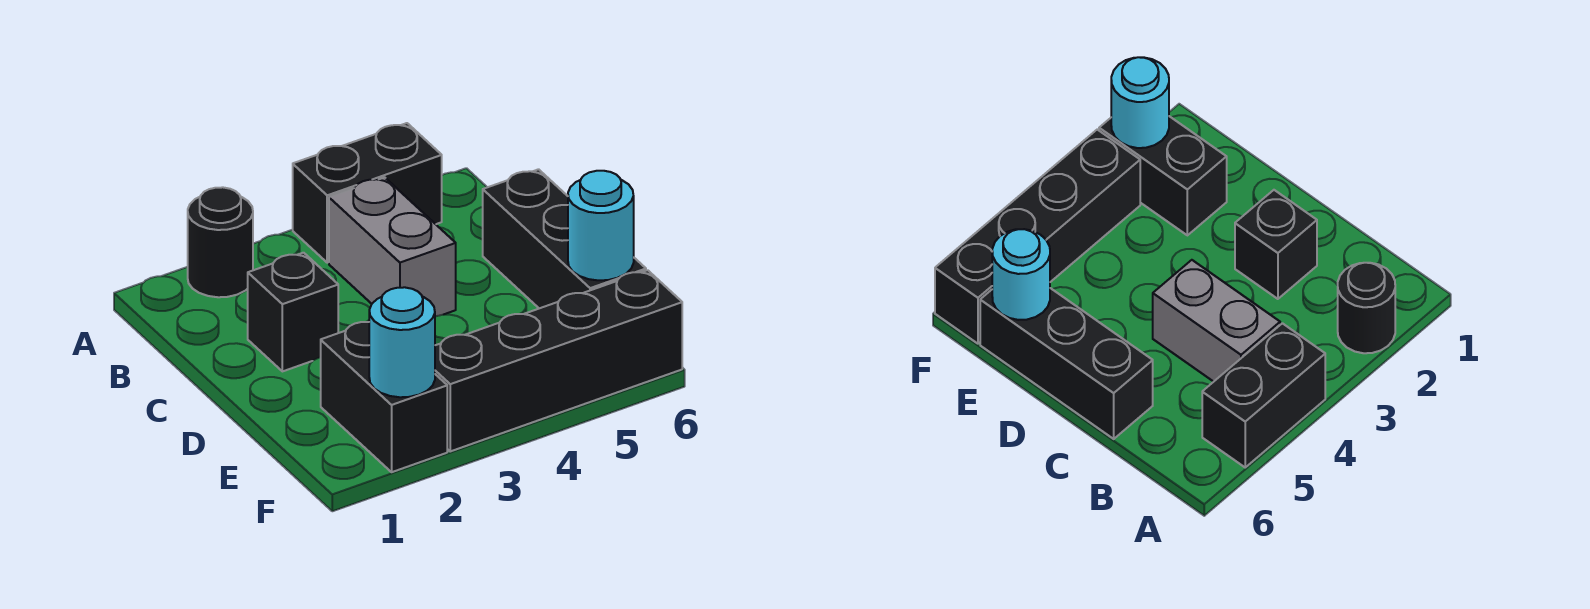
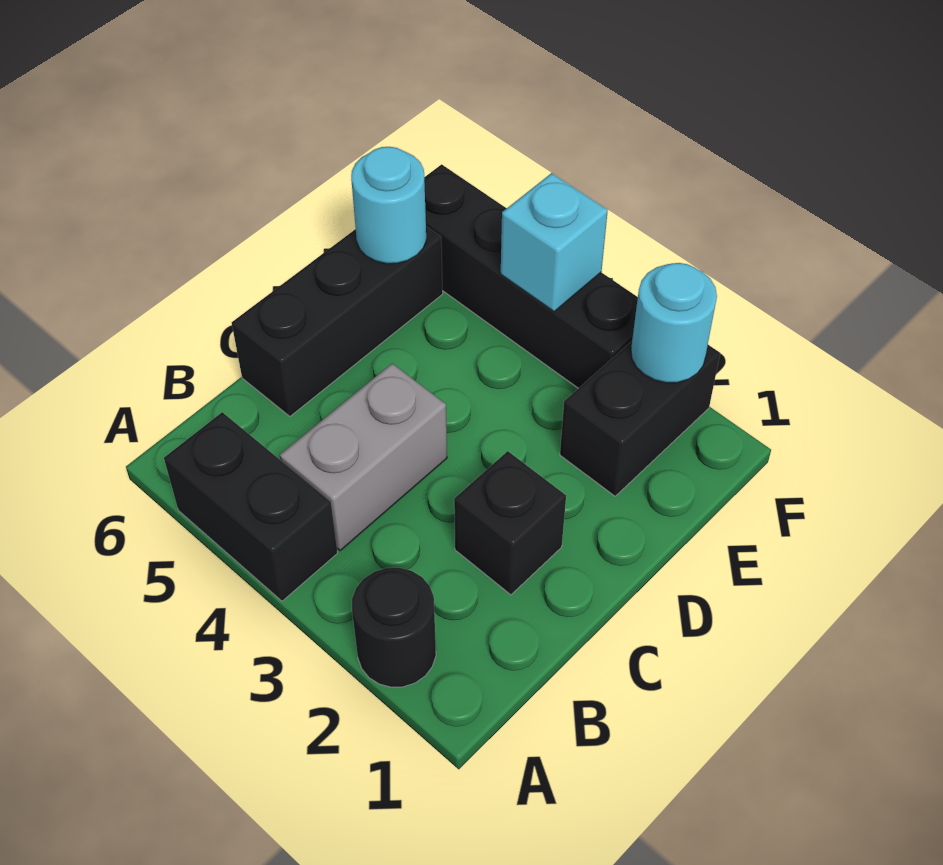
none -> cyan brick F4 level 2

